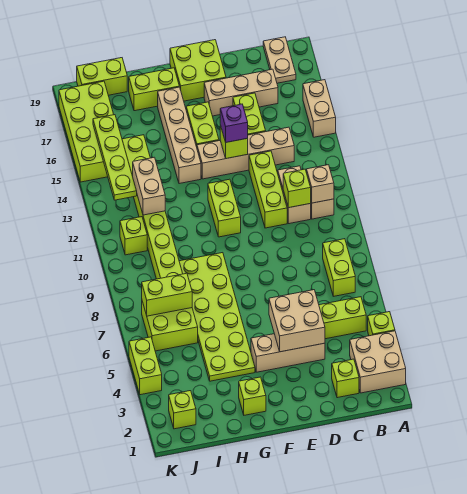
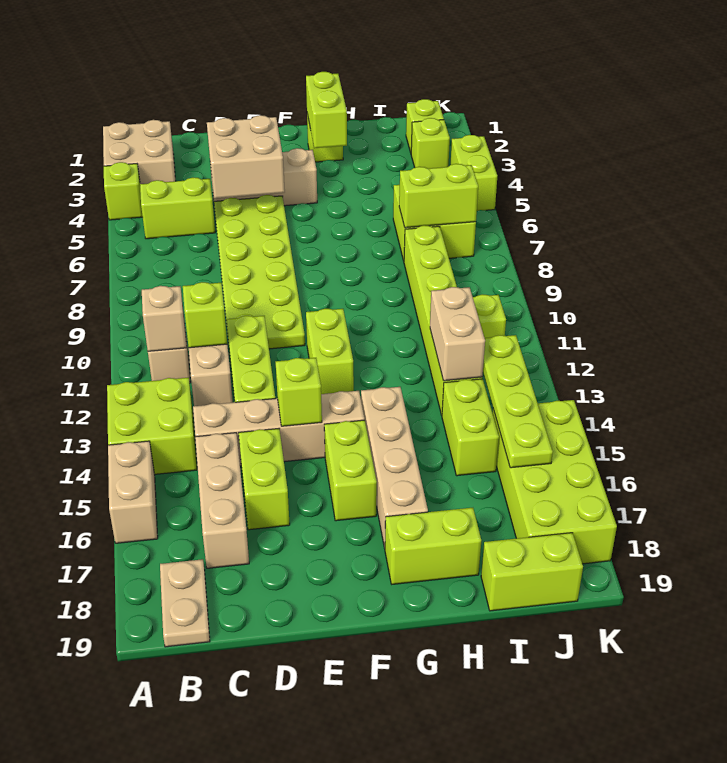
lime brick B7:B8 level 1 -> lime brick G2:G3 level 2
lime brick C2 level 1 -> lime brick J3 level 1
tan brick C17:E17 level 1 -> tan brick C15:C17 level 1
purple brick E14 level 3 -> none
lime brick E18:F19 level 1 -> lime brick A13:B14 level 1
lime plate G4:H9 level 1 -> lime plate D5:E10 level 1

